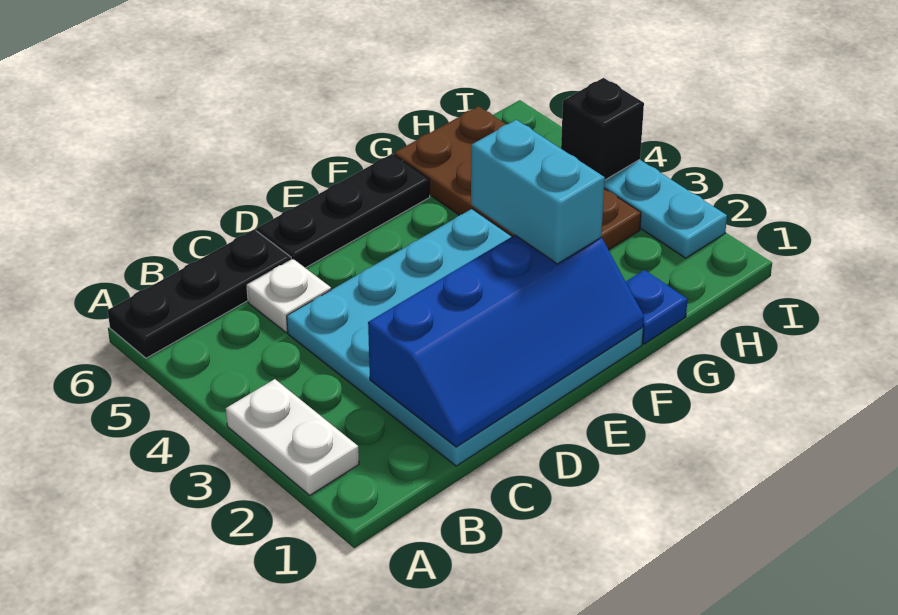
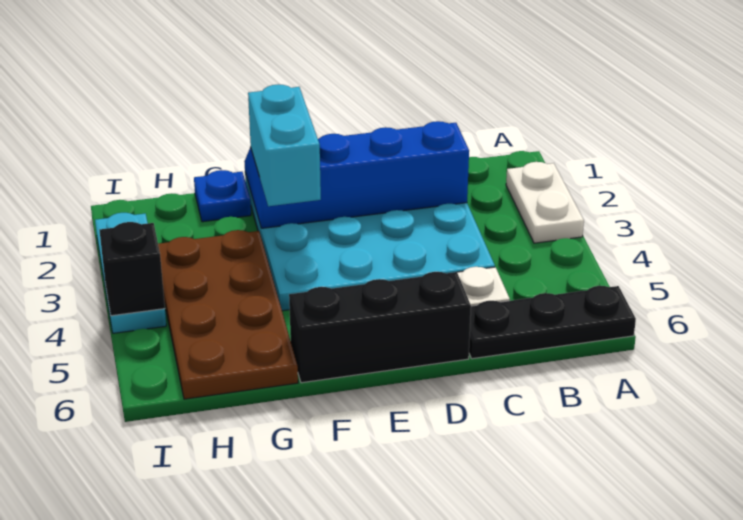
black plate D6:F6 level 1 -> black brick D6:F6 level 1

